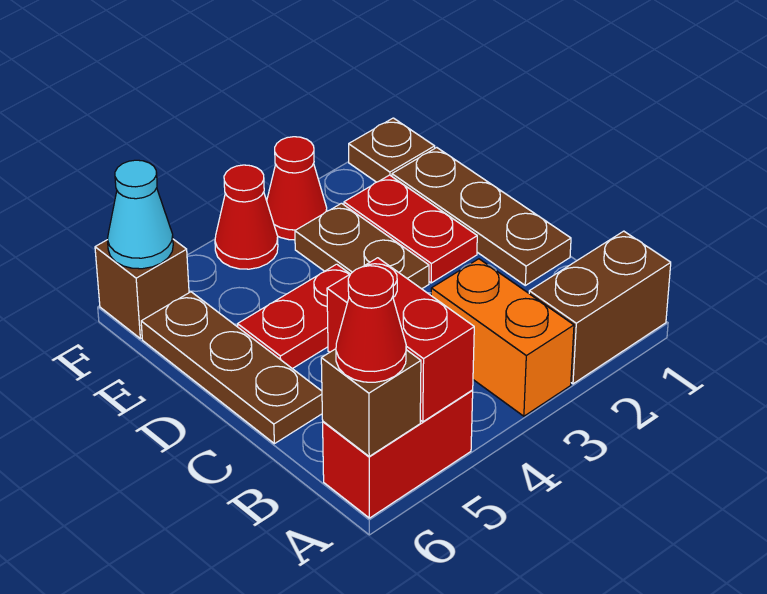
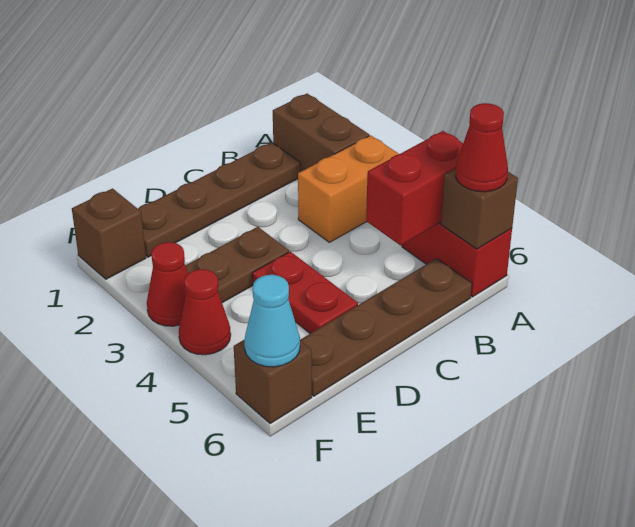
brown plate C1:E1 level 1 -> brown plate B1:E1 level 1
brown plate C6:E6 level 1 -> brown plate B6:E6 level 1
red plate D2:E2 level 1 -> none
brown plate F1 level 1 -> brown brick F1 level 1

